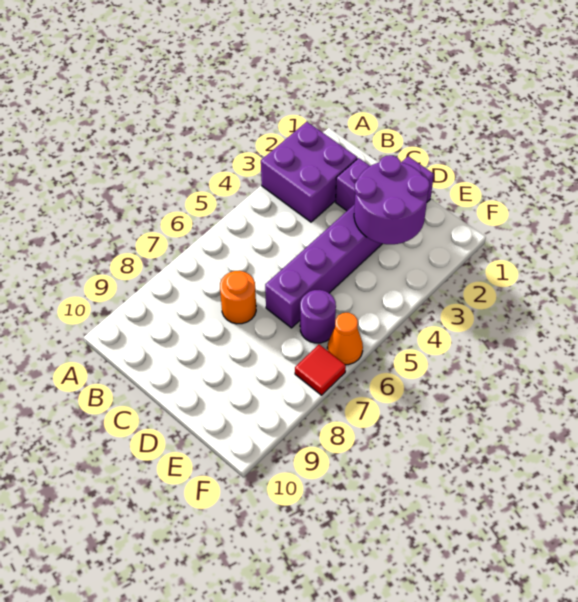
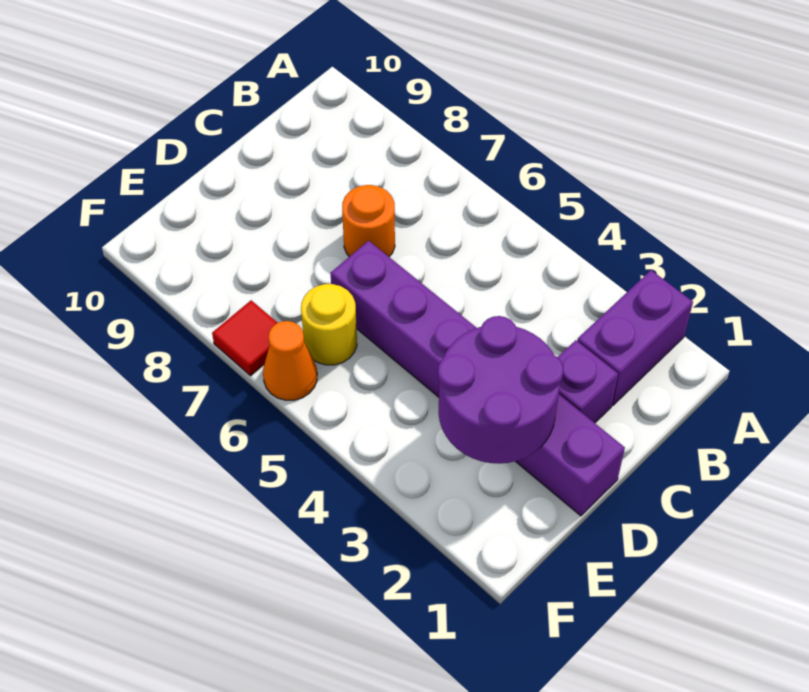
purple brick A2:B3 level 1 -> purple brick A2:B2 level 1
purple round brick E6 level 1 -> yellow round brick E6 level 1

